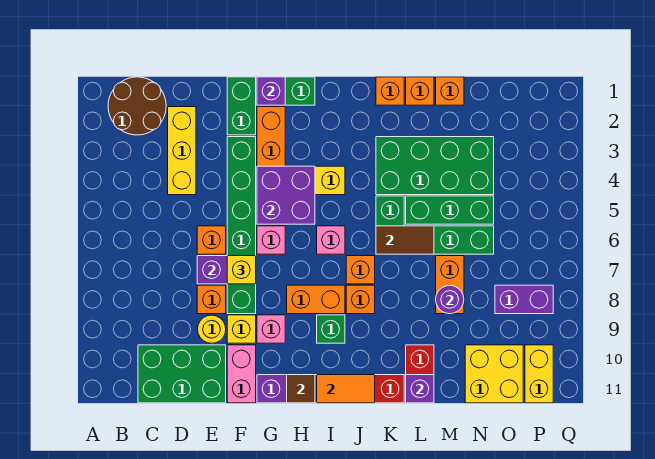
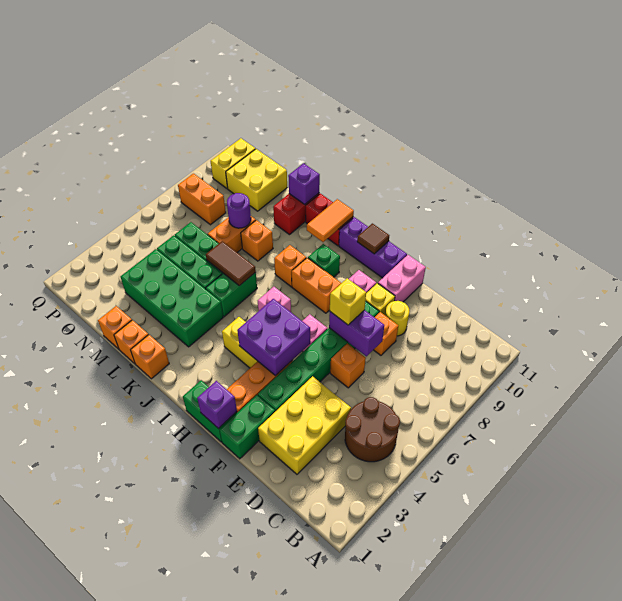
brown round brick B1:C2 level 1 -> brown round brick B4:C5 level 1
green brick C10:E11 level 1 -> none
yellow brick D2:D4 level 1 -> yellow brick D2:E4 level 1
orange tile I11:J11 level 2 -> orange tile J10:J11 level 2
orange brick J7 level 1 -> orange brick L8 level 1
purple brick O8:P8 level 1 -> orange brick O8:P8 level 1

